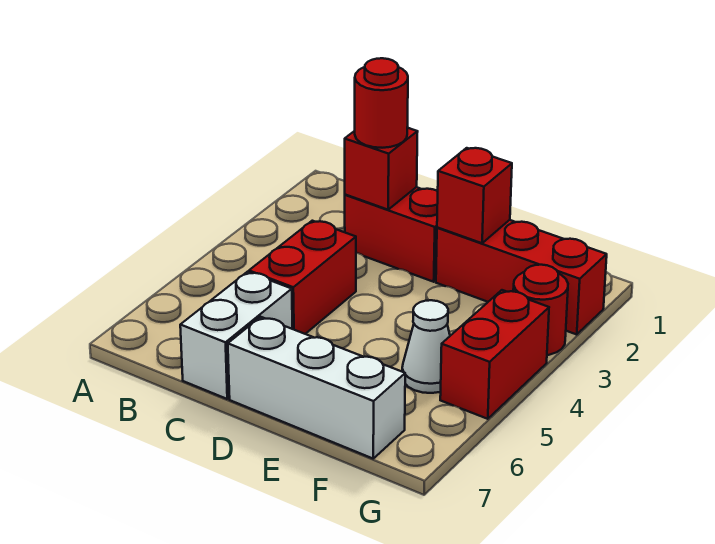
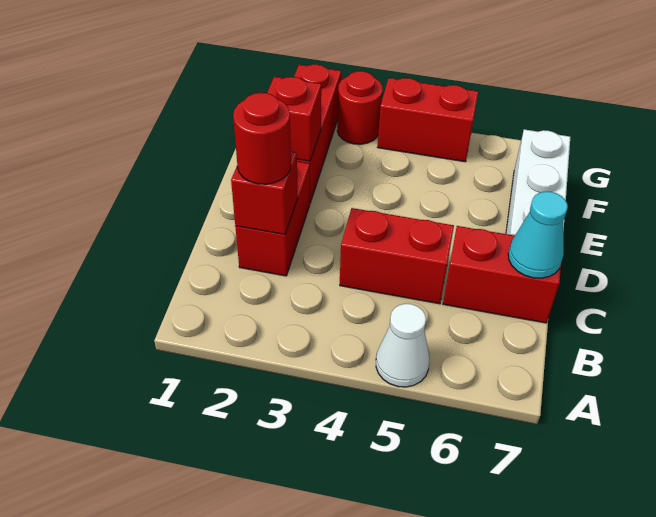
white brick C6:C7 level 1 -> red brick C6:C7 level 1
none -> cyan cone C7 level 2
white cone F5 level 1 -> white cone A5 level 1

